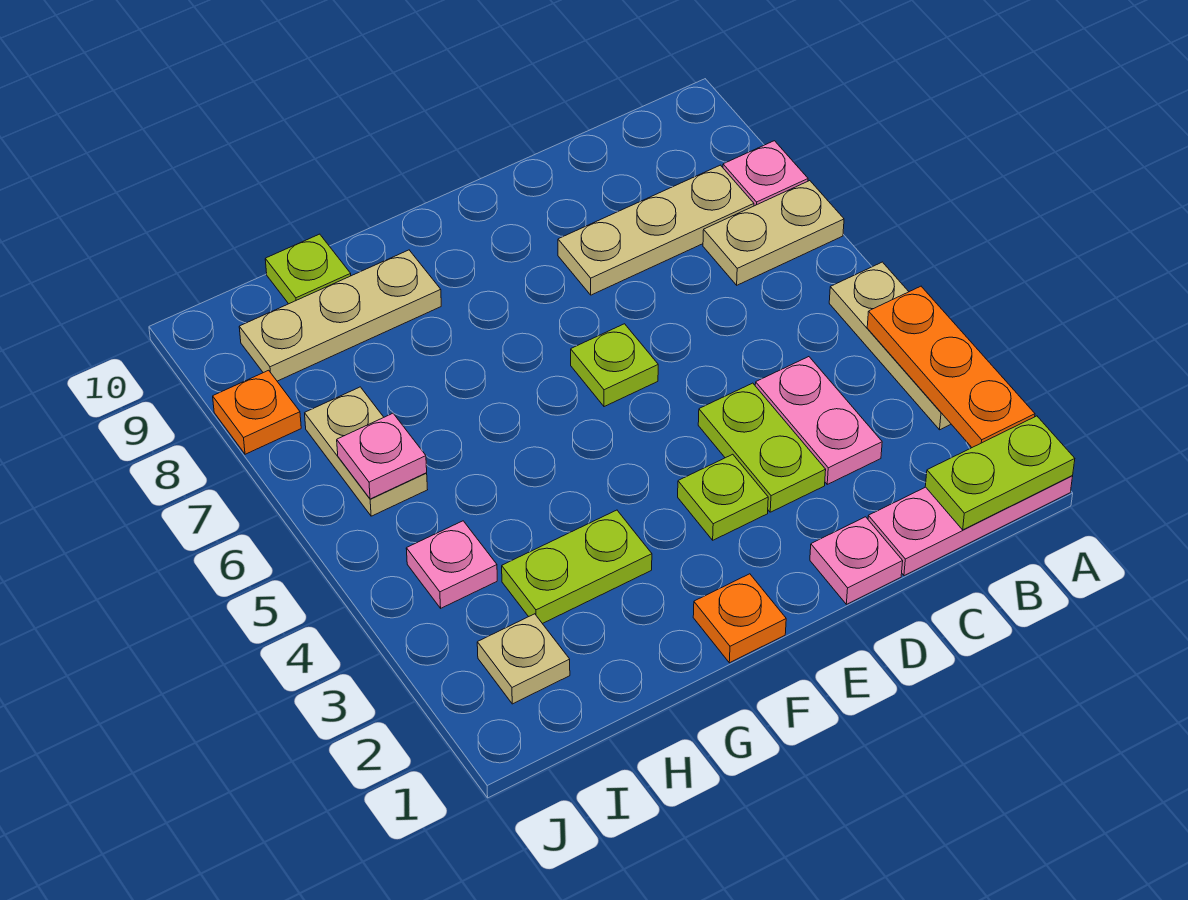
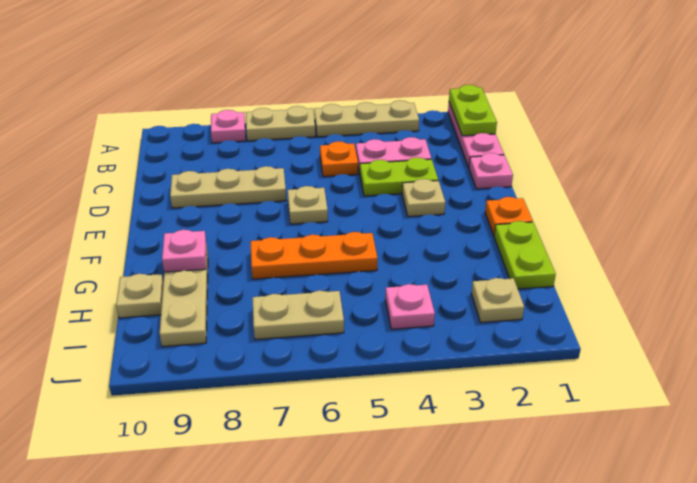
orange plate A2:A4 level 2 -> orange plate G5:G7 level 1
tan plate A7:B7 level 1 -> tan plate A6:A7 level 1
tan plate B8:D8 level 1 -> tan plate D7:D9 level 1
lime plate E3 level 1 -> tan plate E3 level 1
lime plate E6 level 1 -> tan plate E6 level 1
lime plate G3:H3 level 1 -> lime plate G1:H1 level 1
lime plate H10 level 1 -> tan plate H10 level 1
pink plate I6 level 2 -> pink plate G9 level 2
orange plate J8 level 1 -> orange plate C5 level 1

